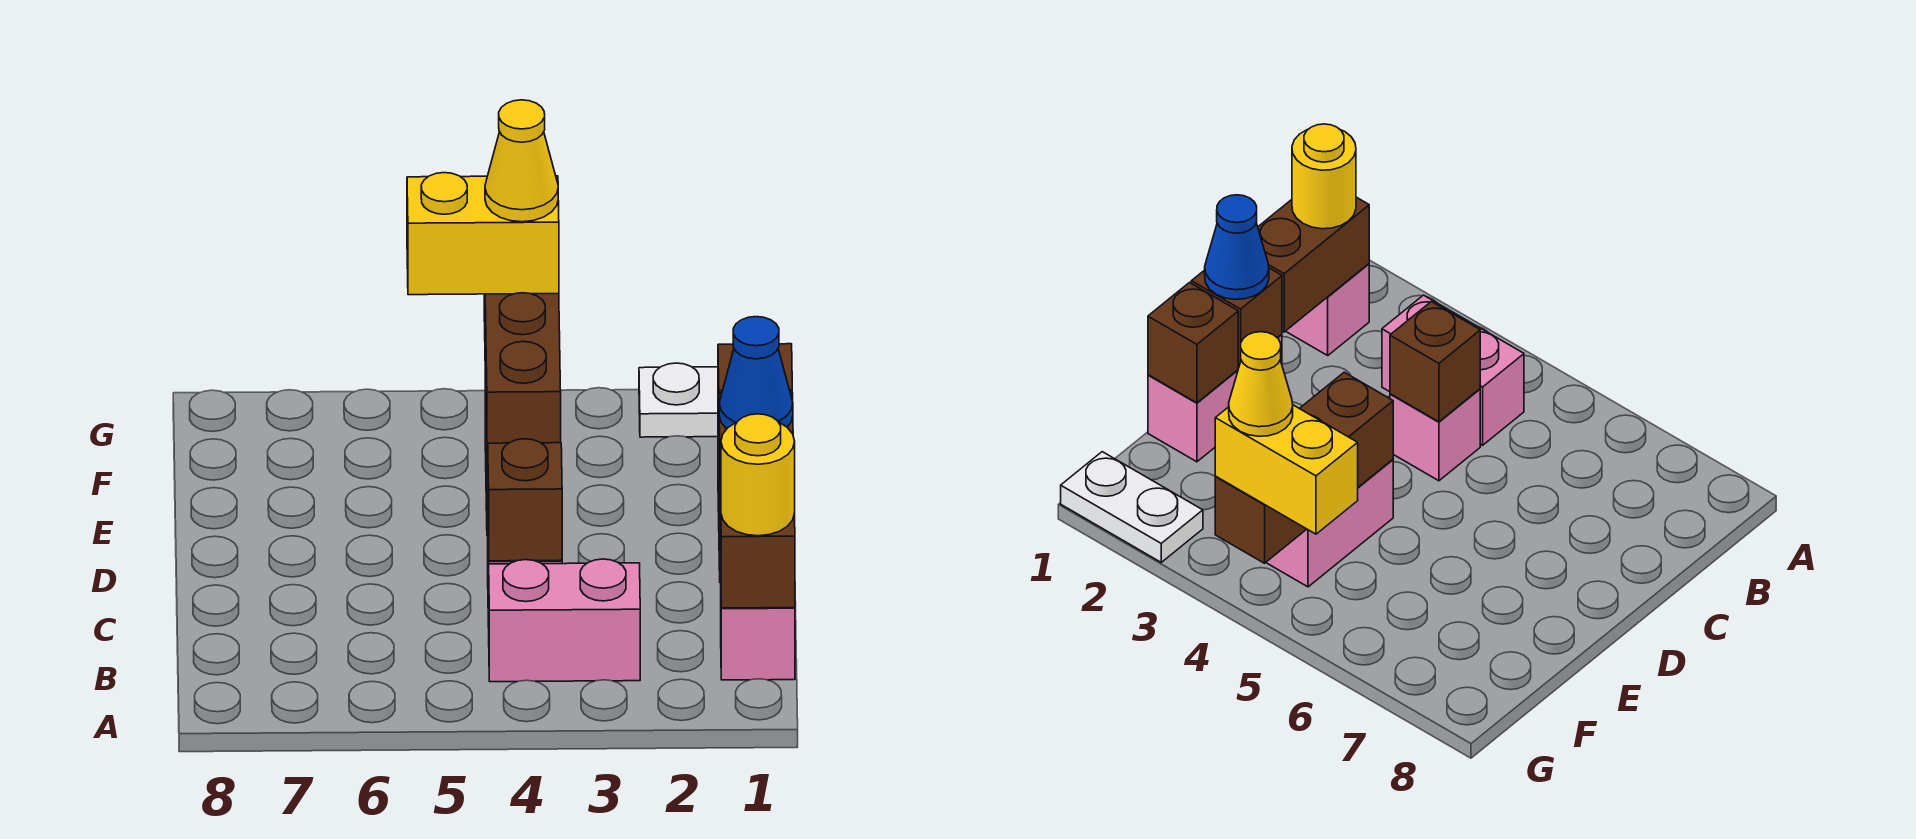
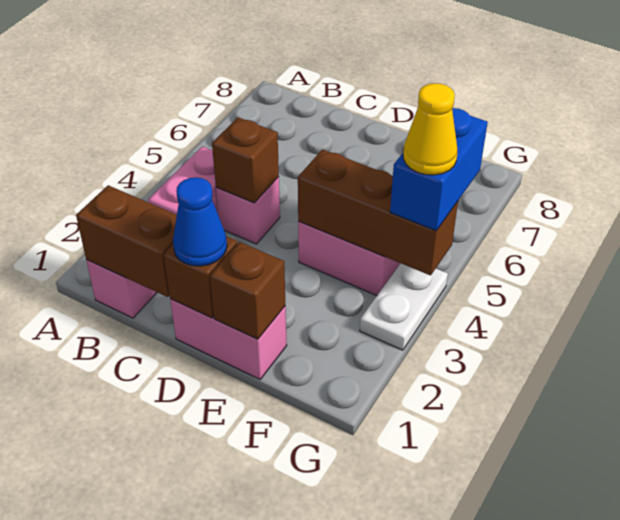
yellow round brick B1 level 3 -> none
white plate G1:G2 level 1 -> white plate G3:G4 level 1
yellow brick G4:G5 level 3 -> blue brick G4:G5 level 3

